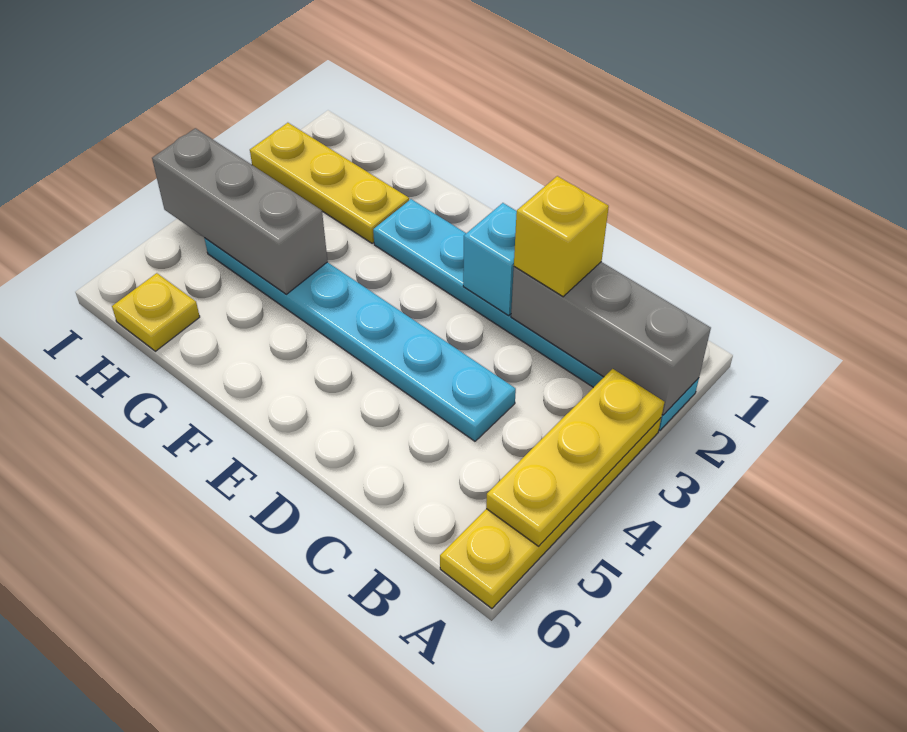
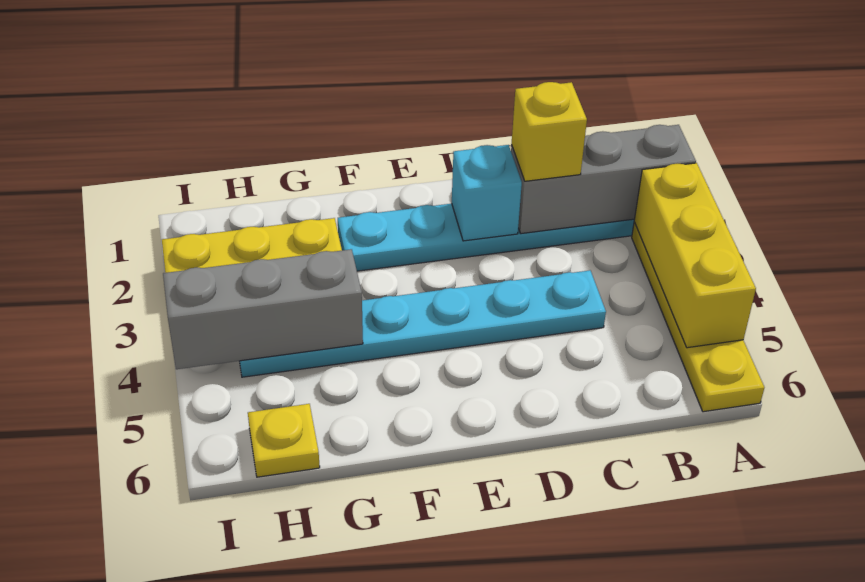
yellow plate A3:A5 level 2 -> yellow brick A3:A5 level 2

